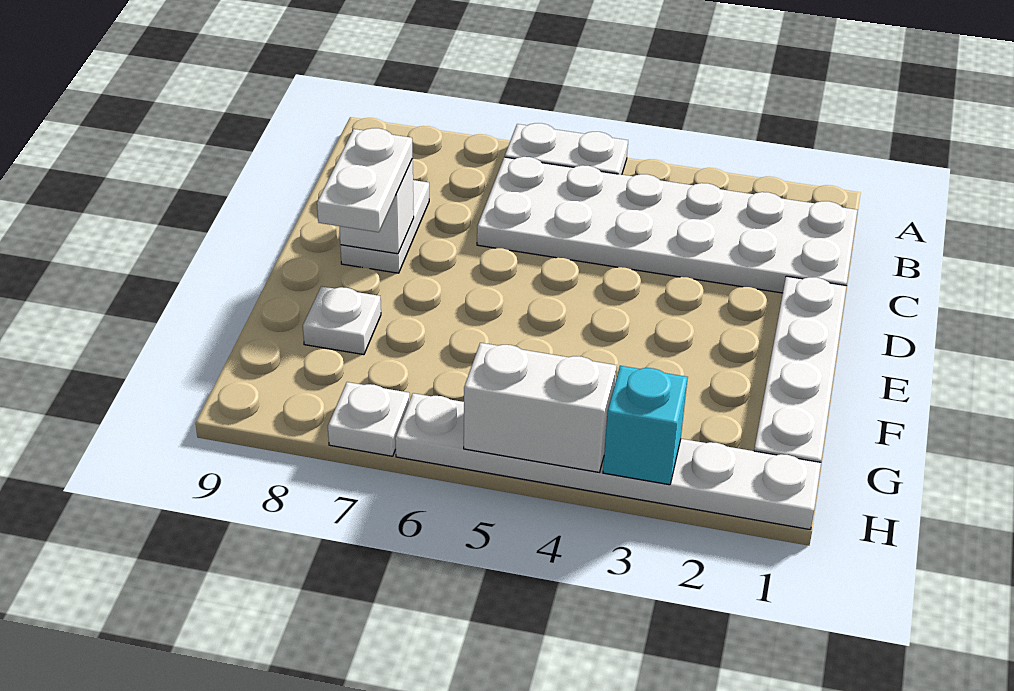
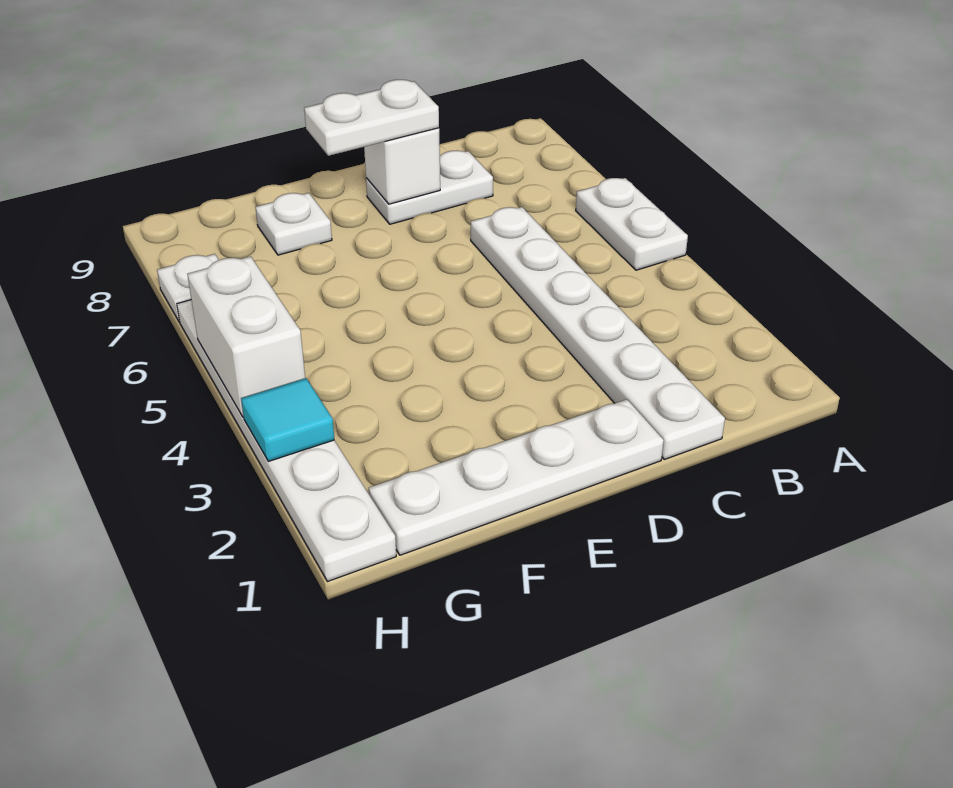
white plate B1:C6 level 1 -> white plate C1:C6 level 1
cyan brick H3 level 2 -> cyan tile H3 level 2

